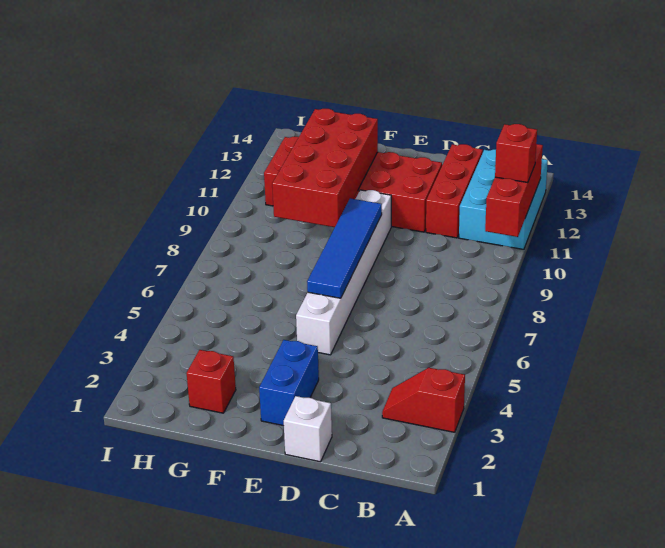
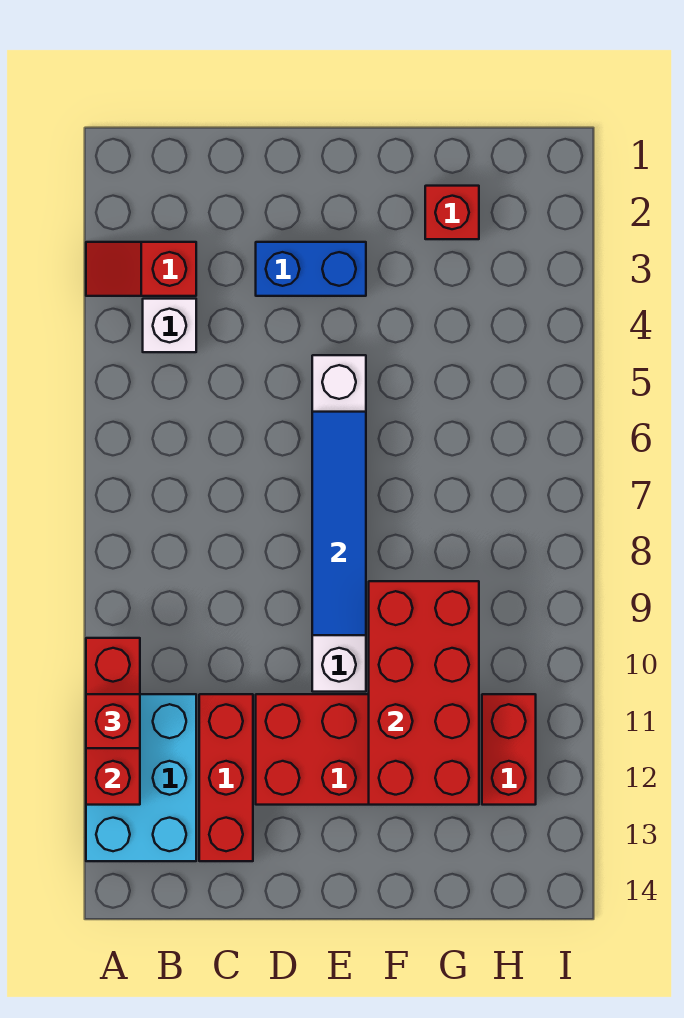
red slope A3:B3 level 1 top A -> red slope A3:B3 level 1 top B
white brick D1 level 1 -> white brick B4 level 1
blue brick E2:E3 level 1 -> blue brick D3:E3 level 1

